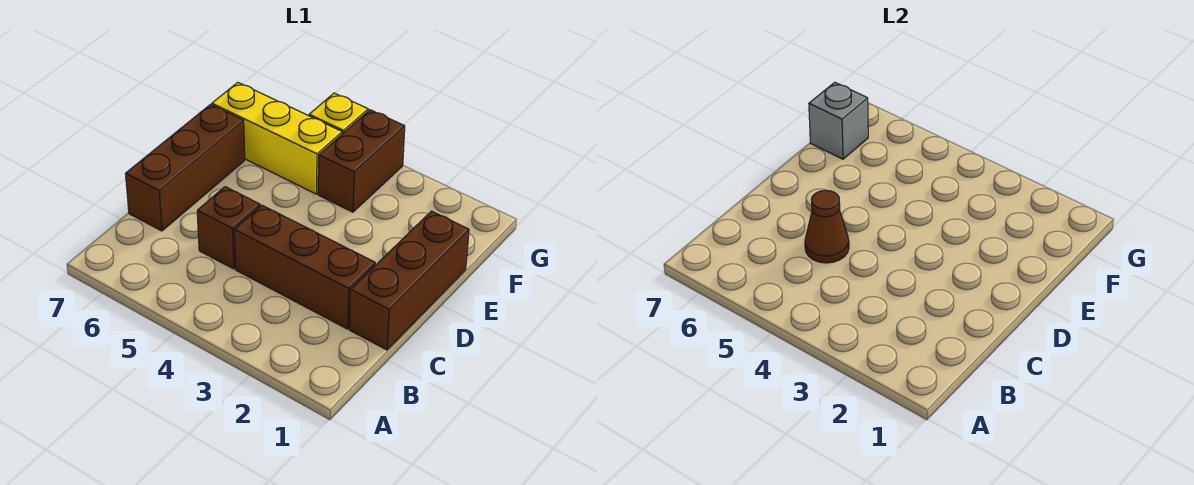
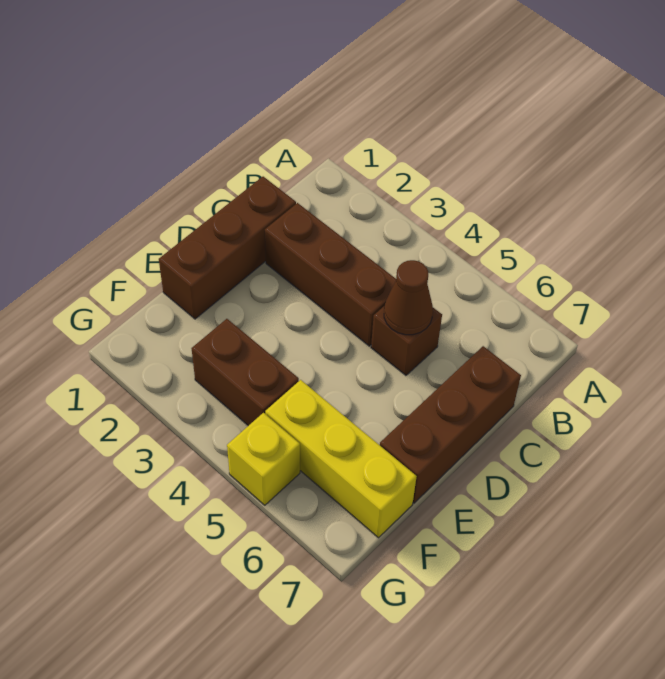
brown brick F4:G4 level 1 -> brown brick F3:F4 level 1
grey brick F7 level 2 -> none

